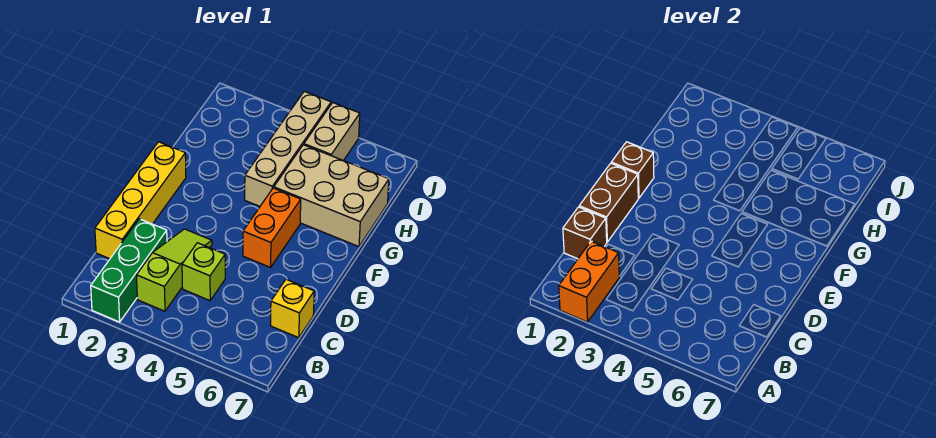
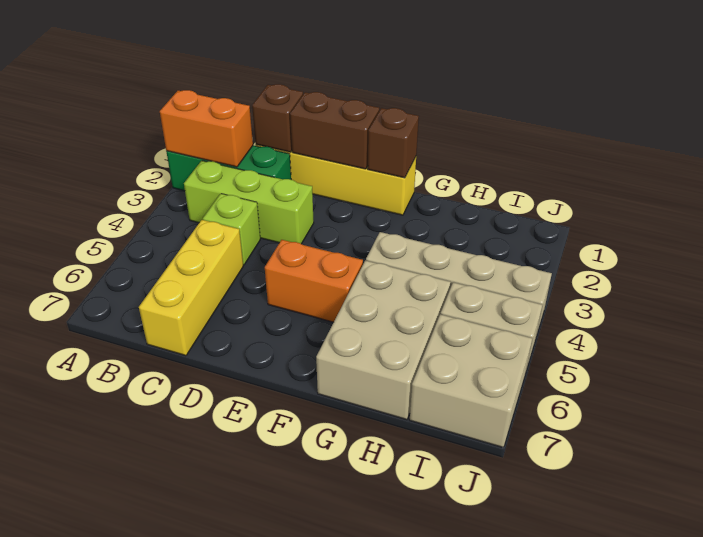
lime slope B3:D3 level 1 top B -> lime brick B3:D3 level 1
yellow brick C7 level 1 -> yellow brick C5:C7 level 1
none -> tan brick I6:J7 level 1

